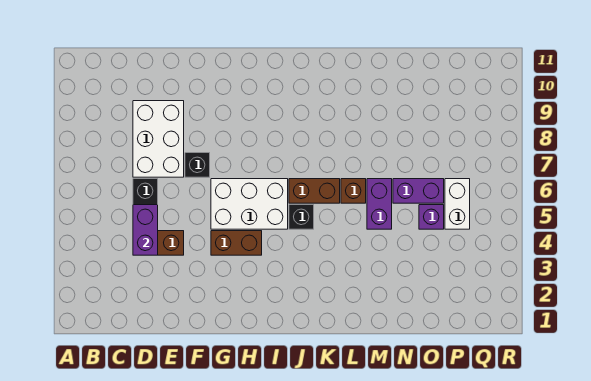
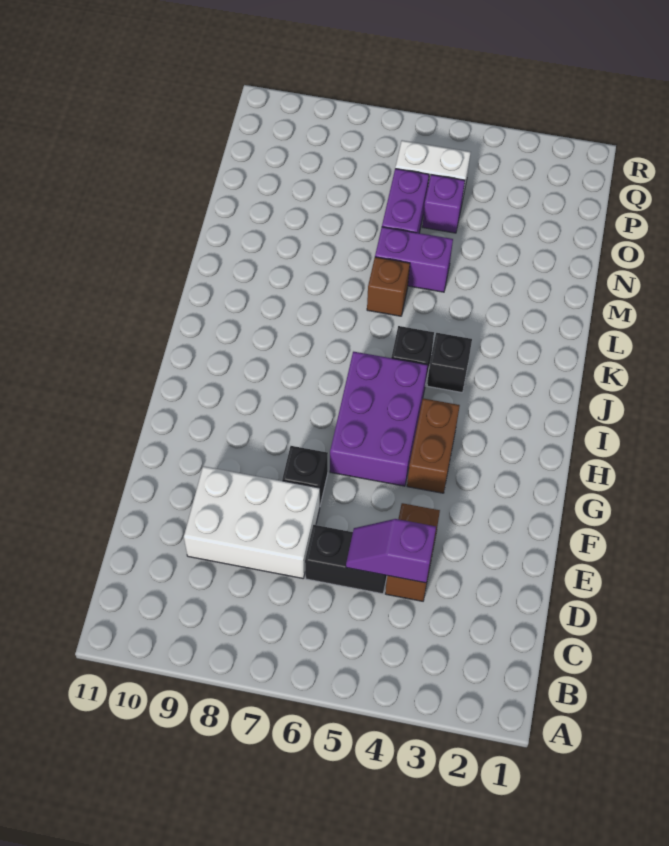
purple brick D4:D5 level 2 -> purple slope D4:D5 level 2 top 4
white brick G5:I6 level 1 -> purple brick G5:I6 level 1
none -> black brick J4 level 1
brown brick J6:K6 level 1 -> none

